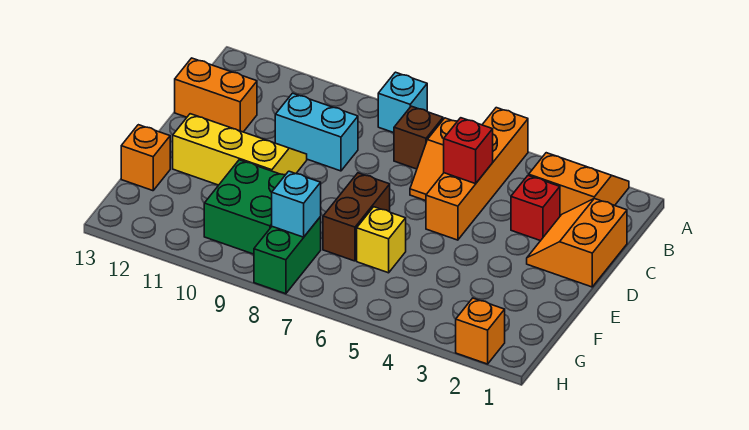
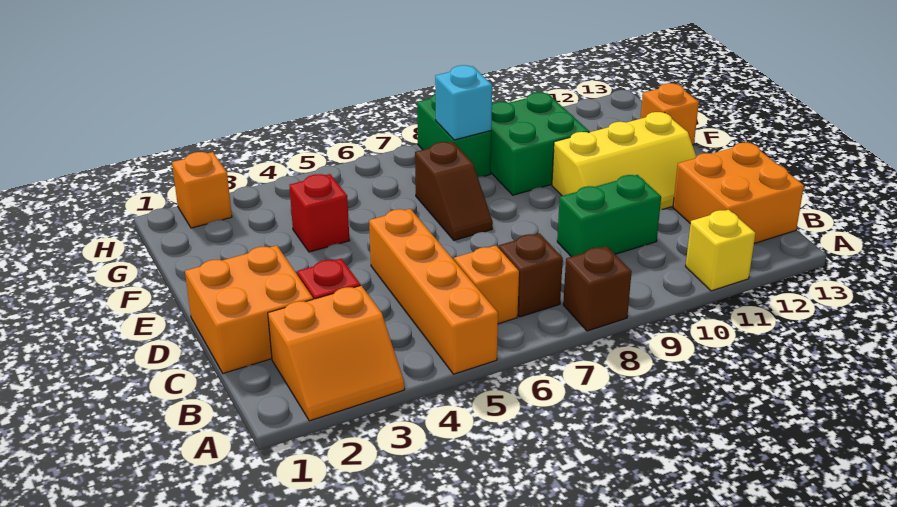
cyan brick A8 level 1 -> brown brick A8 level 1
orange slope C1:D2 level 1 top 1 -> orange brick C1:D2 level 1
red brick C5 level 2 -> red brick F4 level 1
cyan brick C9:C10 level 1 -> green brick C9:C10 level 1
orange brick C12:C13 level 1 -> orange brick B12:C13 level 1
brown brick E7:F7 level 1 -> brown slope E7:F7 level 1 top F
yellow brick F6 level 1 -> yellow brick A11 level 1

